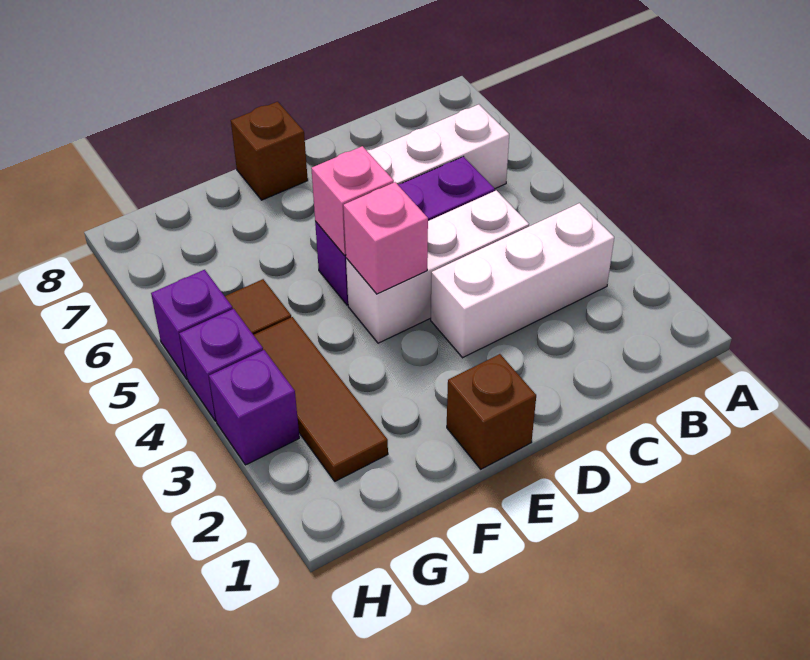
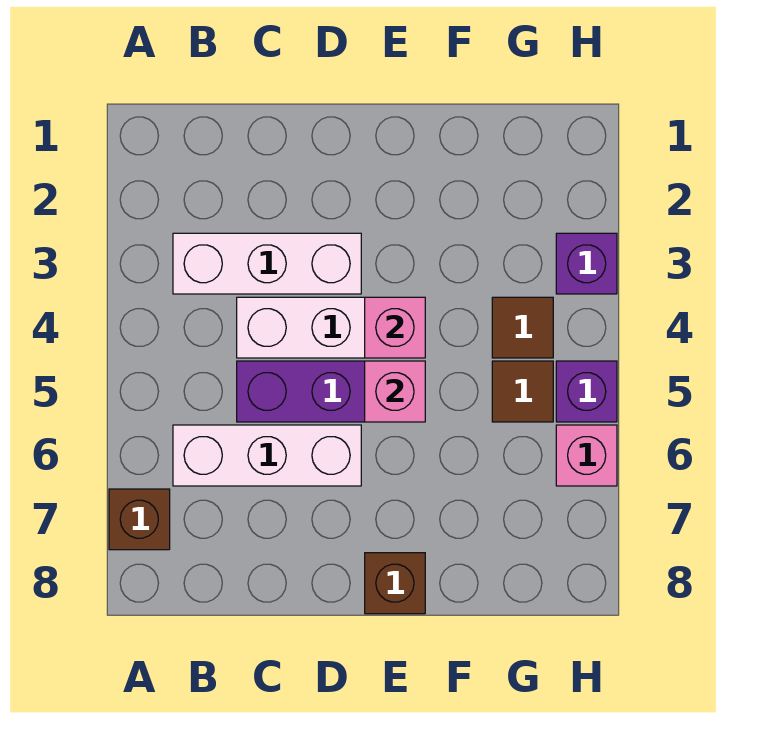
brown brick E1 level 1 -> brown brick A7 level 1
brown tile G2:G4 level 1 -> brown tile G4 level 1
purple brick H4 level 1 -> none
none -> pink brick H6 level 1

